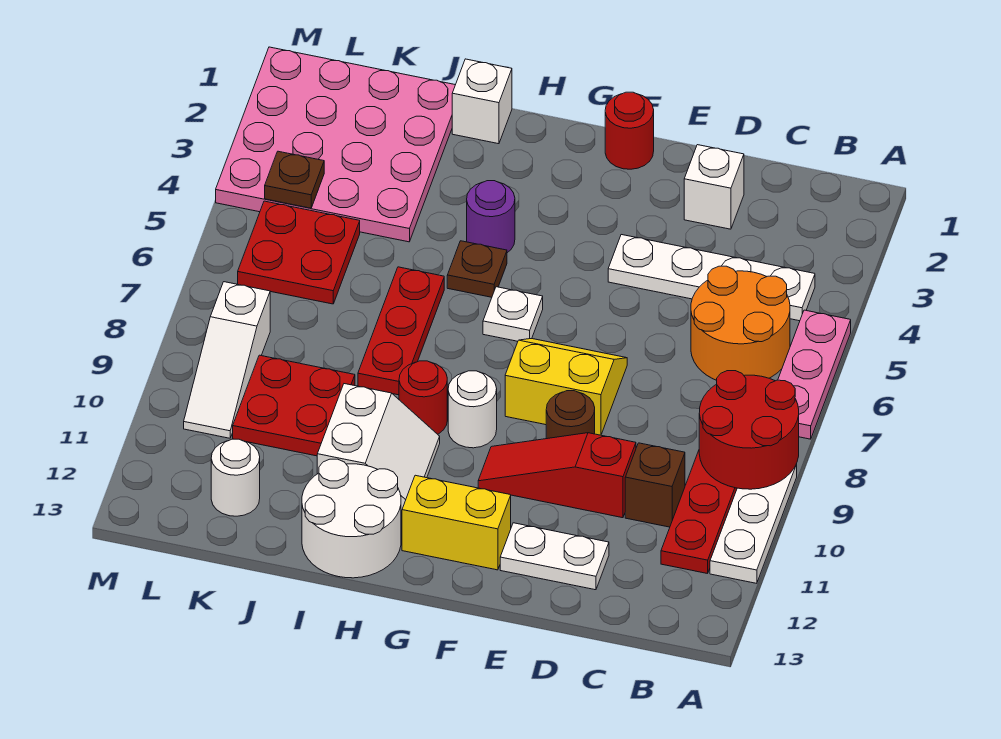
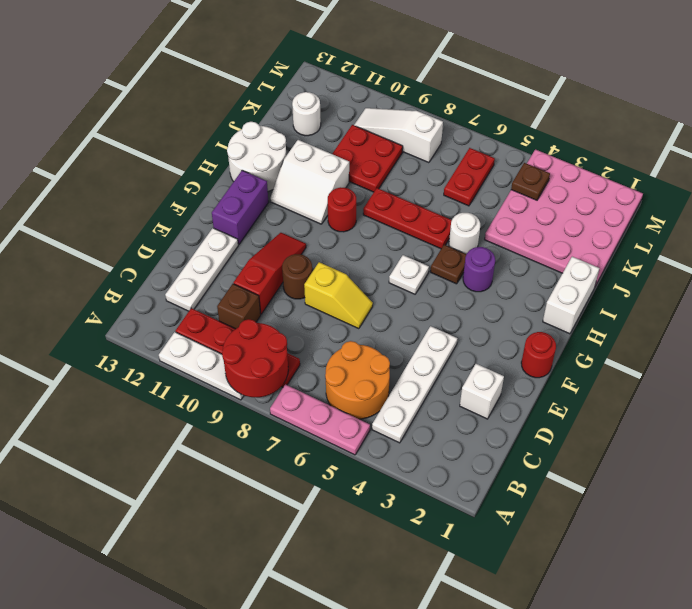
white plate D12:E12 level 1 -> white plate C12:E12 level 1
yellow slope E7:F8 level 1 top 8 -> yellow slope E7:E8 level 1 top 8
yellow brick F12:G12 level 1 -> purple brick F12:G12 level 1
white round brick G9 level 1 -> white round brick I5 level 1
white brick I1 level 1 -> white brick H1:I1 level 1
red plate K5:L6 level 1 -> red plate K6:L6 level 1

